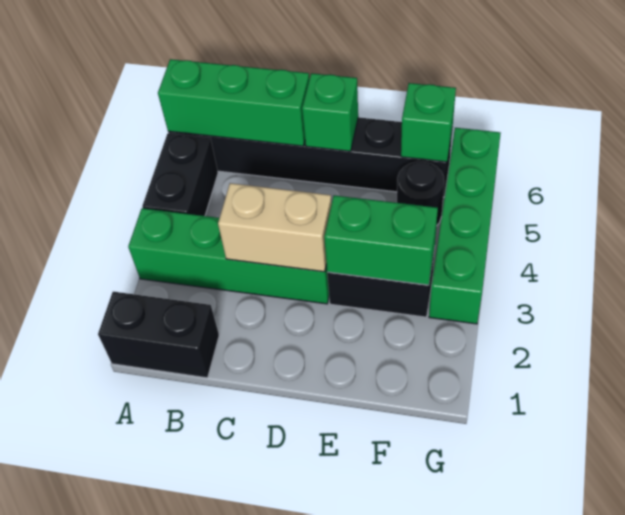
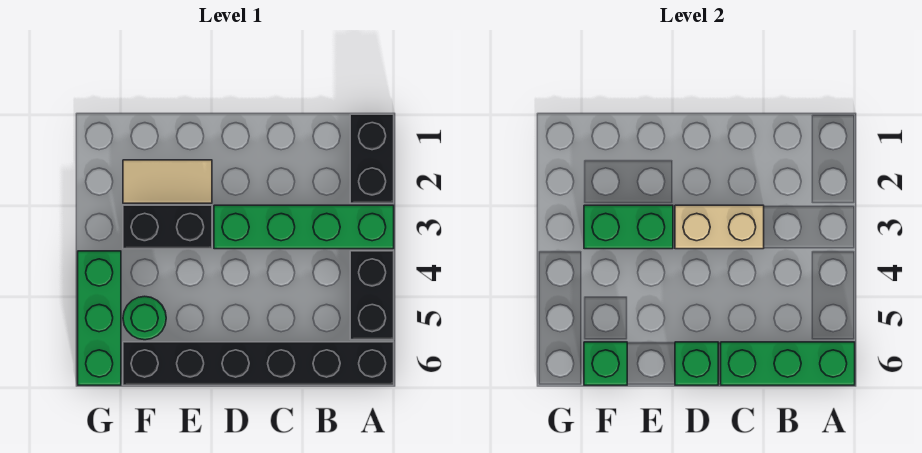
black brick A1:B1 level 1 -> black brick A1:A2 level 1
none -> tan tile E2:F2 level 1
black round brick F5 level 1 -> green round brick F5 level 1
green brick G3:G6 level 1 -> green brick G4:G6 level 1

